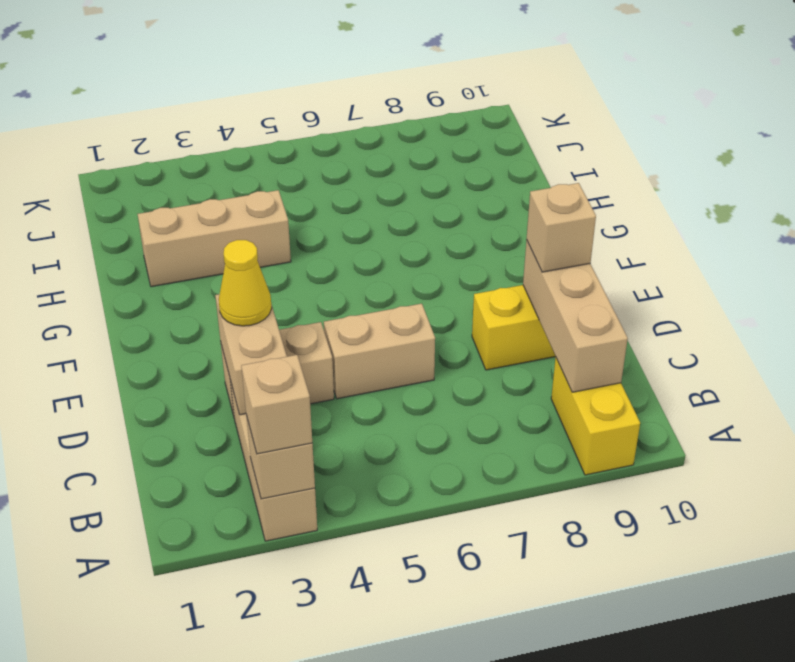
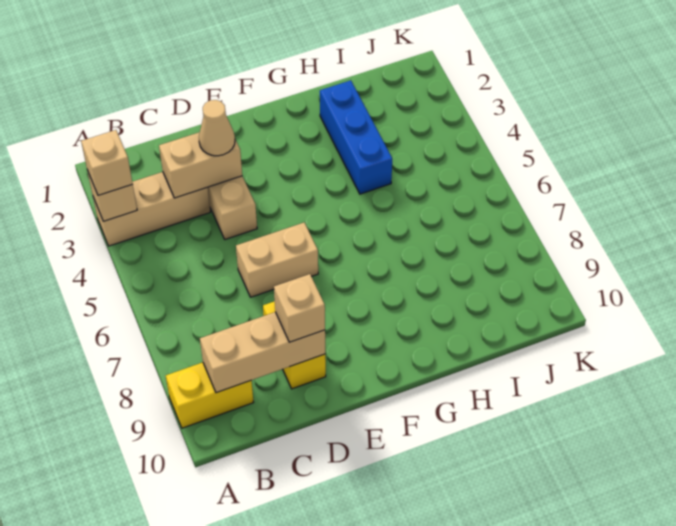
yellow cone D3 level 3 -> tan cone D3 level 3
tan brick D5:D6 level 1 -> tan brick D6:E6 level 1
tan brick H2:H4 level 1 -> blue brick H2:H4 level 1

